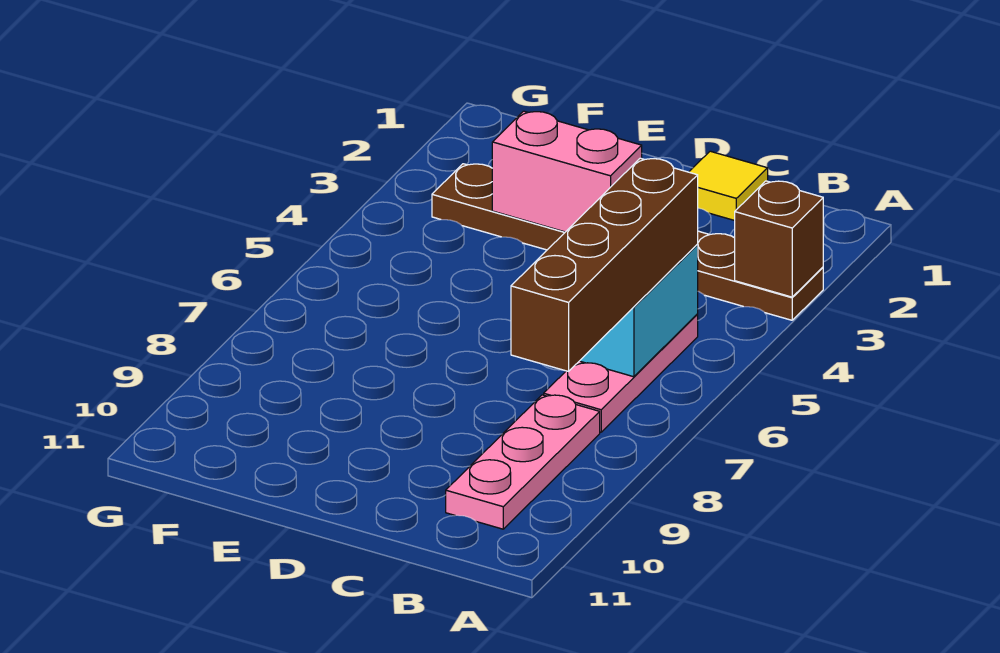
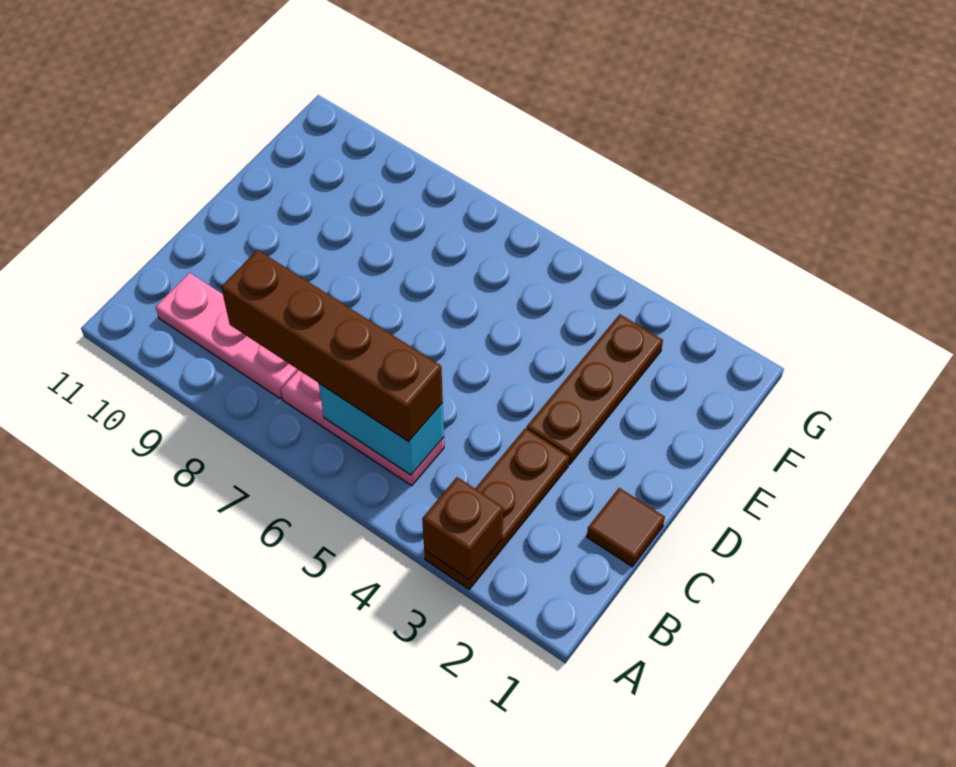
yellow tile C1 level 1 -> brown tile C1 level 1
pink brick D3:E3 level 2 -> none

